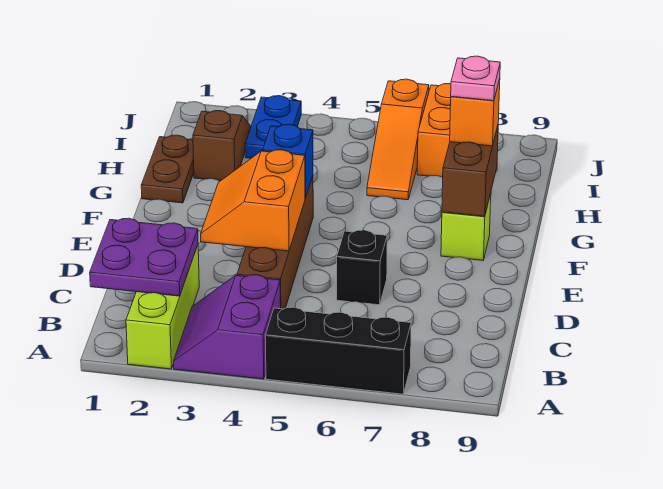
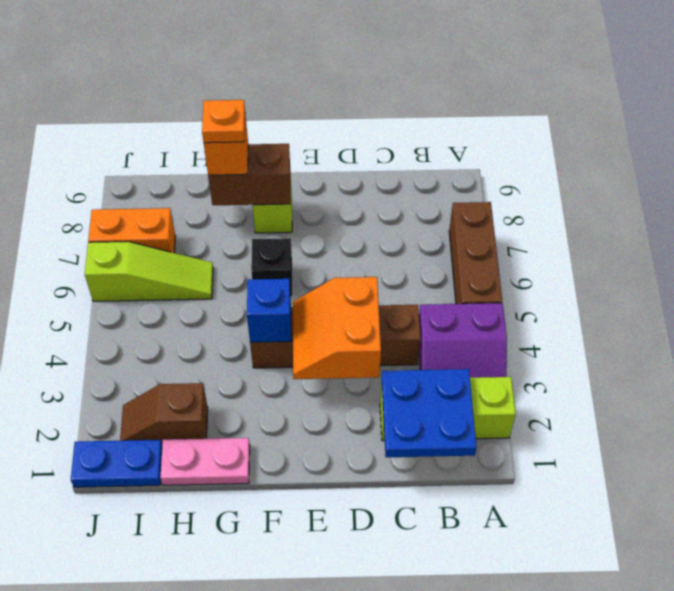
black brick A5:A7 level 1 -> brown brick A5:A7 level 1
purple plate B1:C2 level 2 -> blue plate B1:C2 level 2
orange slope D3:E4 level 2 top 4 -> orange slope D3:E4 level 2 top D
black brick D6 level 1 -> black brick F6 level 1
brown plate G1:H1 level 1 -> pink plate G1:H1 level 1
pink plate G8 level 4 -> orange plate G8 level 4
orange slope H6:J6 level 1 top J -> lime slope H6:J6 level 1 top J
blue plate I3:J3 level 1 -> blue plate I1:J1 level 1

